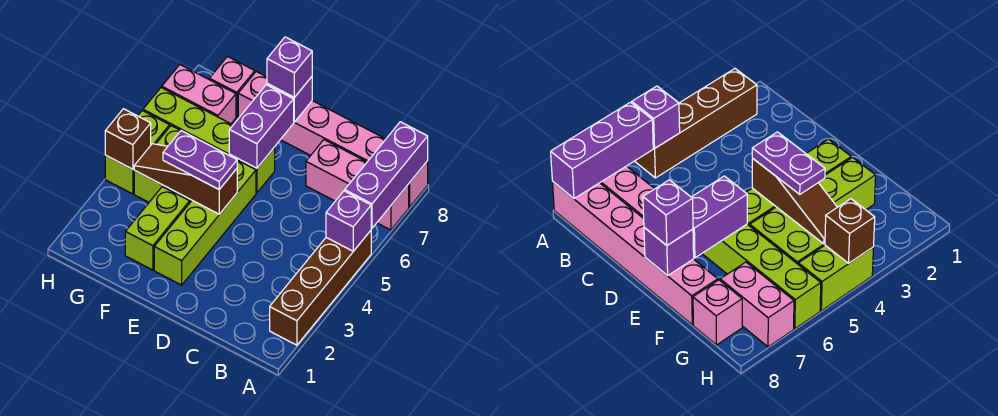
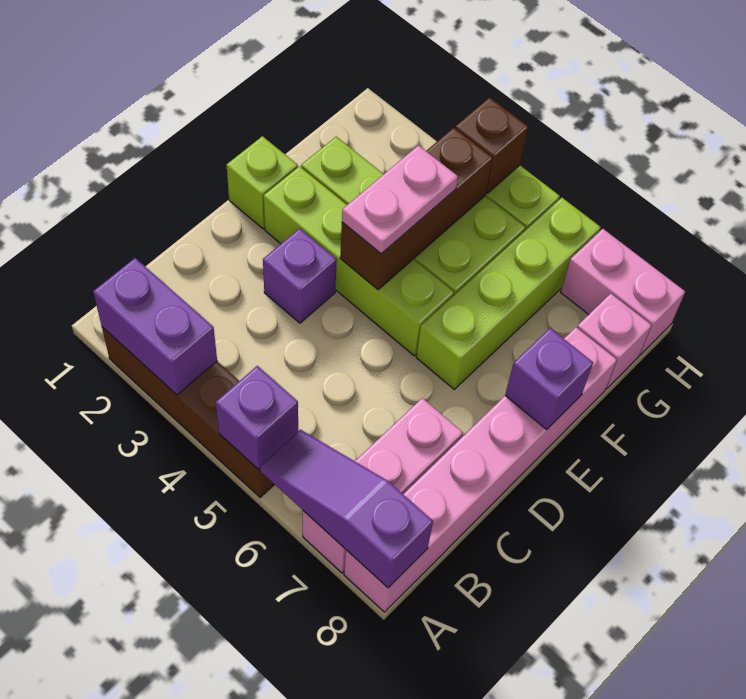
purple brick A6:A8 level 2 -> purple slope A6:A8 level 2 top 8
none -> lime brick E1 level 1
brown slope E4:G4 level 2 top E -> brown brick E4:G4 level 2
purple plate E4:F4 level 3 -> pink plate E4:F4 level 3
purple brick E6:E7 level 2 -> purple brick A2:A3 level 2
purple brick E8 level 3 -> purple brick D3 level 1
pink brick G7:H7 level 1 -> pink brick H7:H8 level 1

